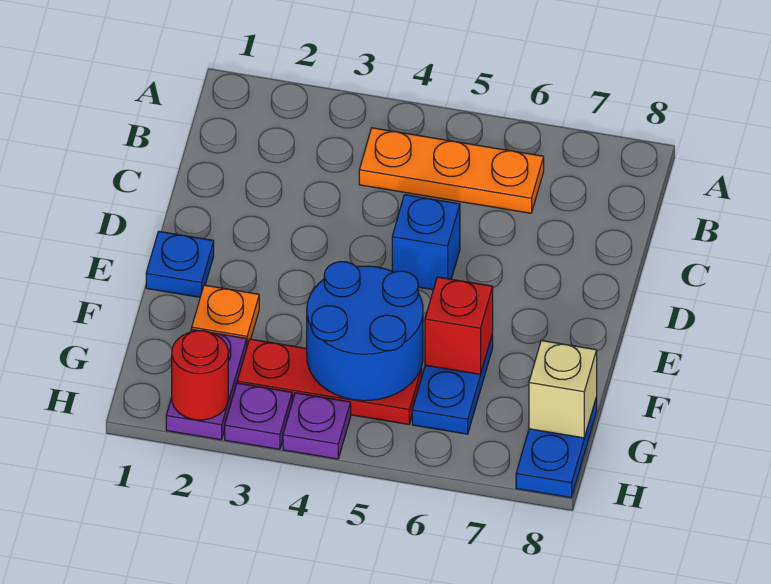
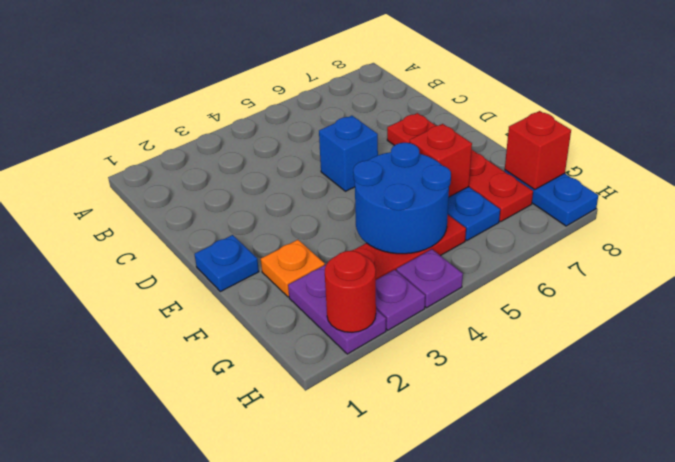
orange plate B4:B6 level 1 -> none
none -> red plate D7:G7 level 1
tan brick G8 level 2 -> red brick G8 level 2

